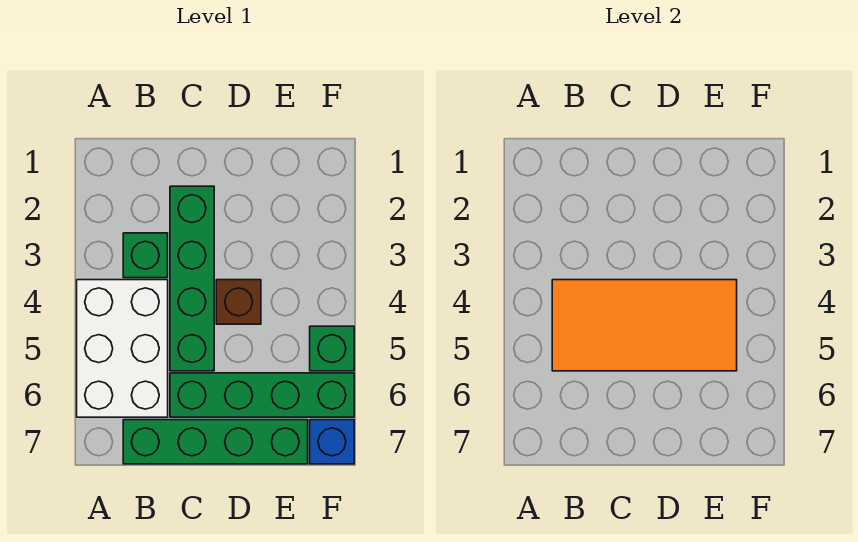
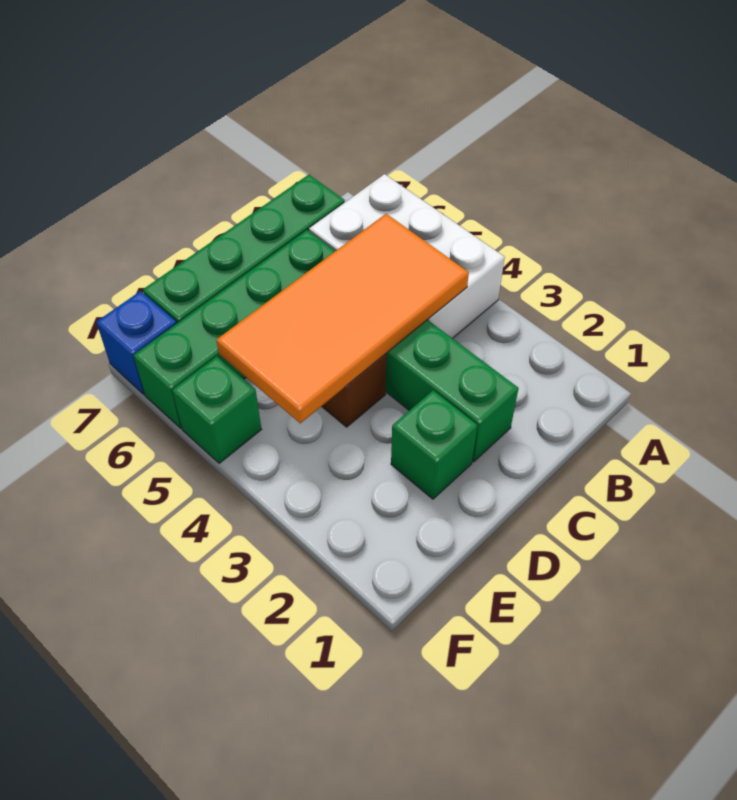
green brick B3 level 1 -> green brick D2 level 1

